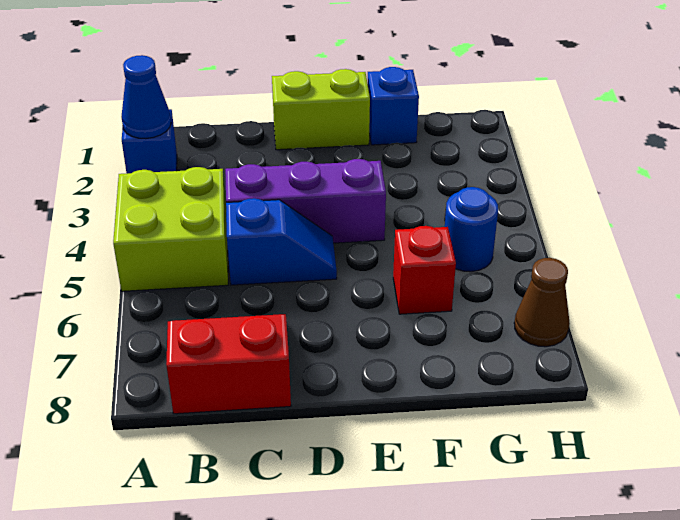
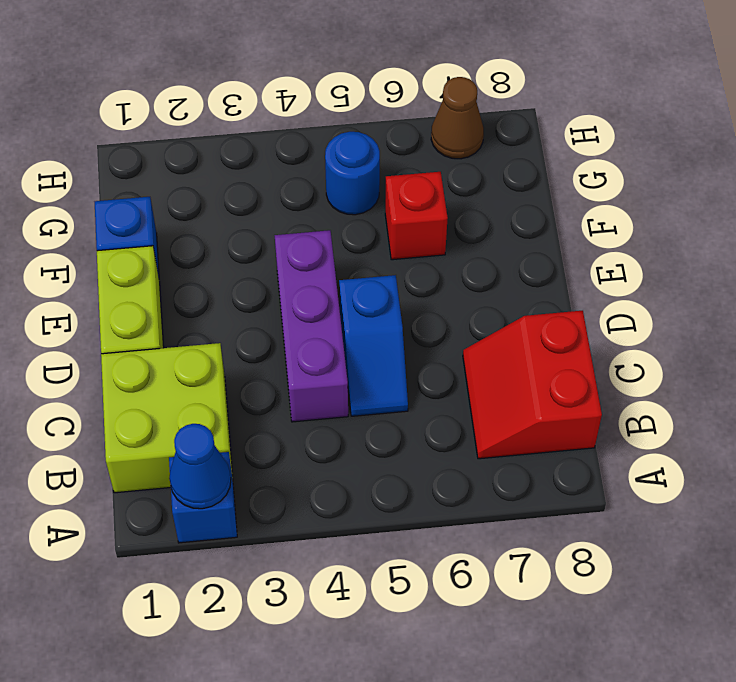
lime brick A4:B5 level 1 -> lime brick B1:C2 level 1
blue slope C5:D5 level 1 top C -> blue slope C5:D5 level 1 top D

